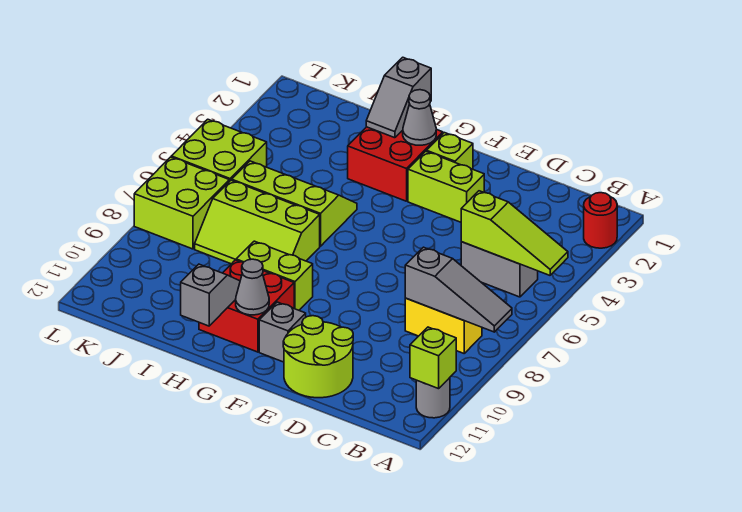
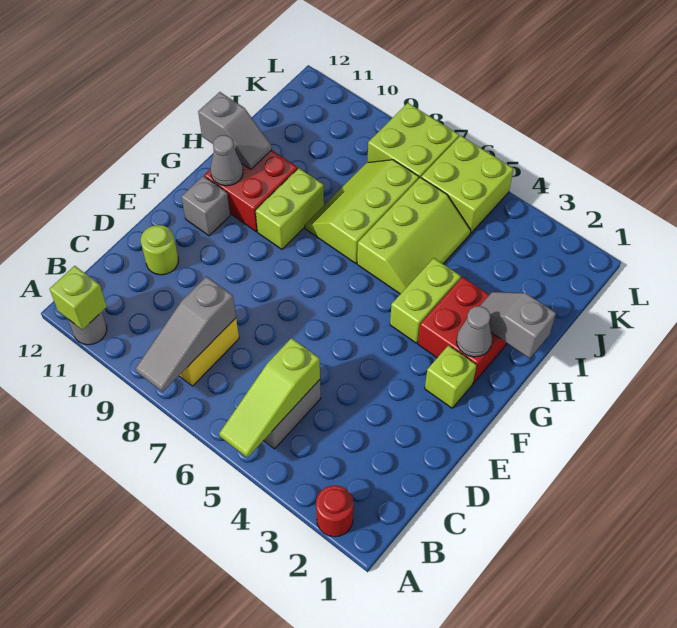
lime round brick D11:E12 level 1 -> lime round brick D11 level 1
lime brick E3:F3 level 1 -> lime brick G4:H4 level 1

